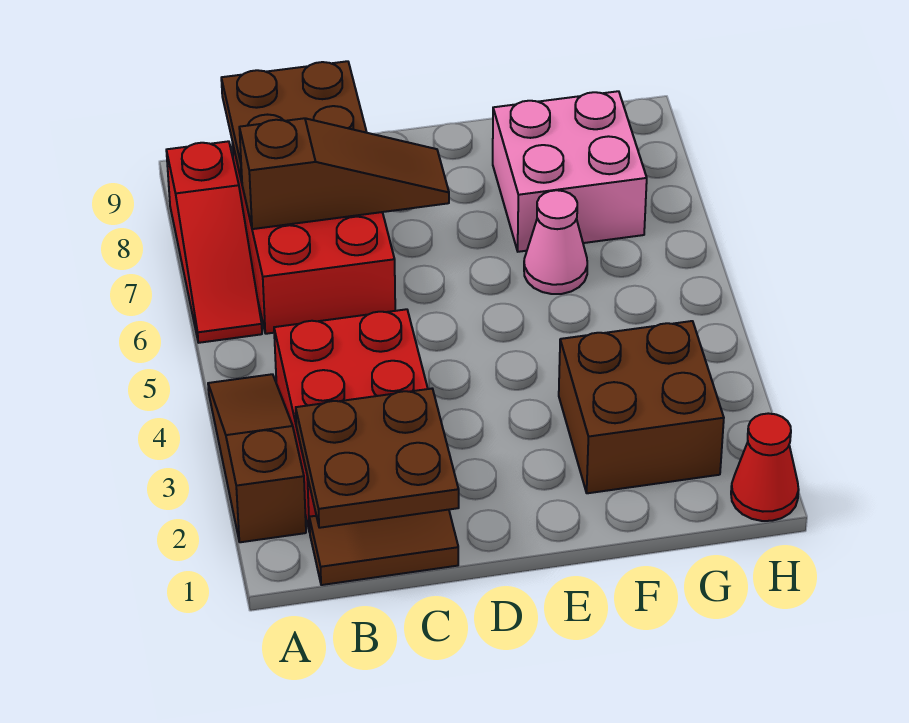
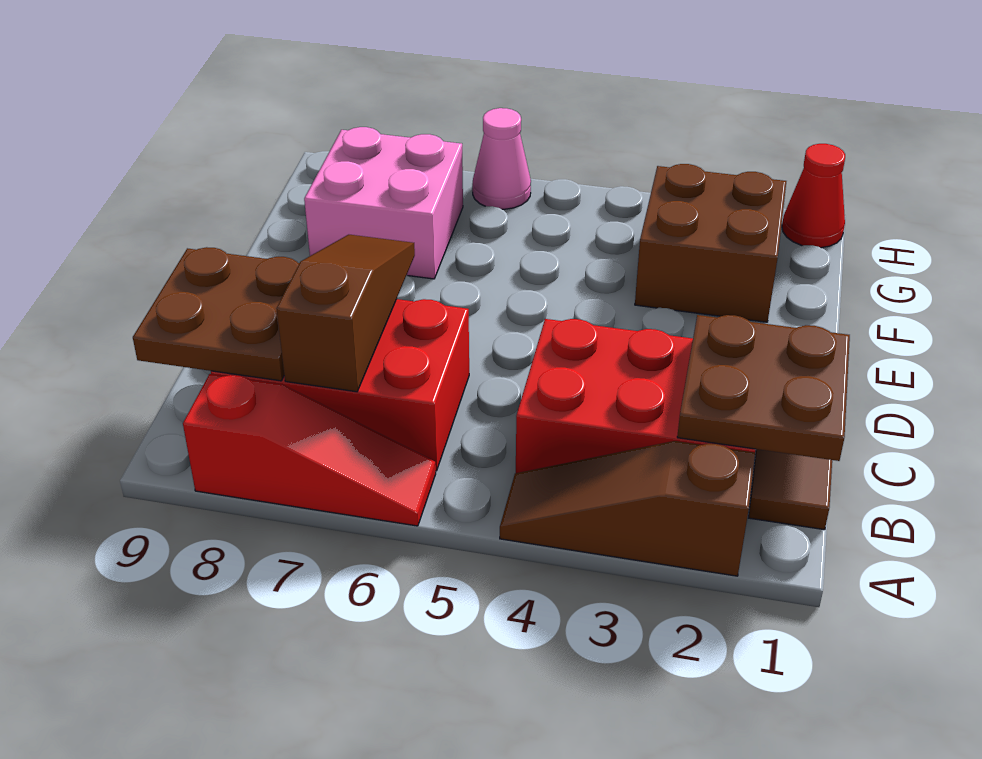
pink cone F6 level 1 -> pink cone H6 level 1

